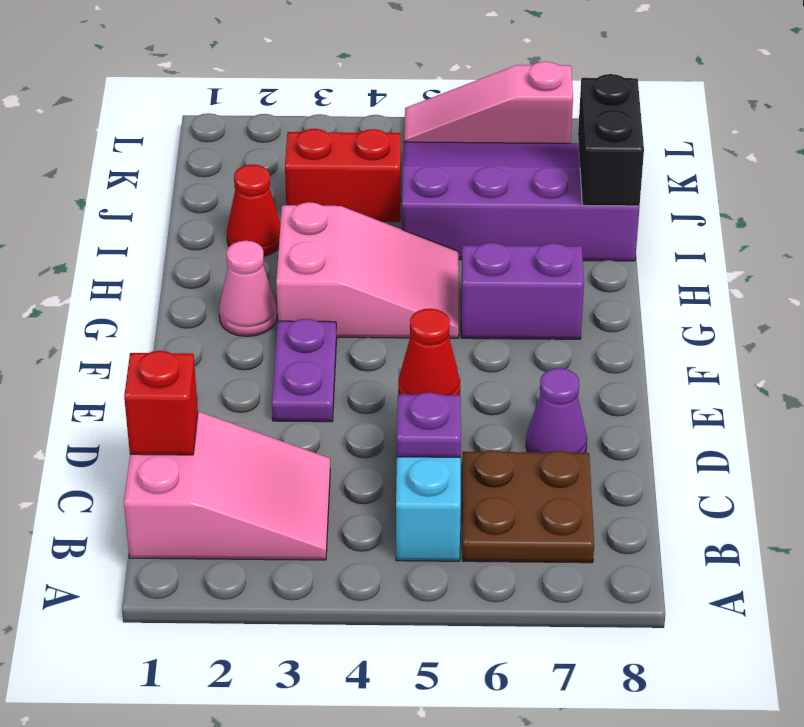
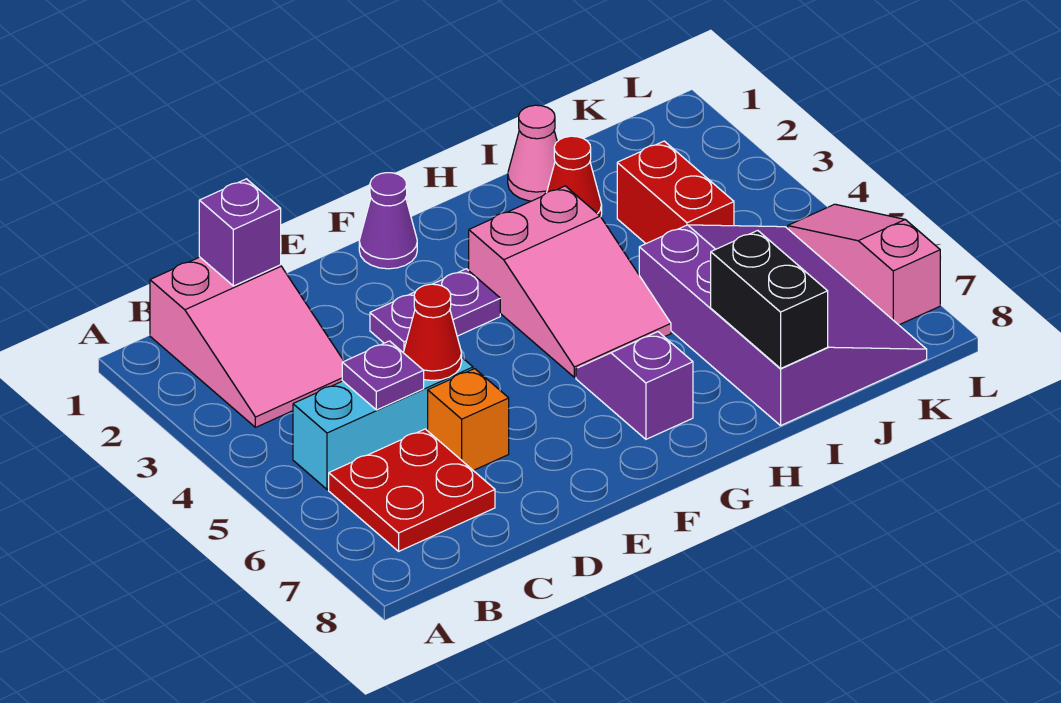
brown plate B6:C7 level 1 -> red plate B6:C7 level 1
red brick C1 level 2 -> purple brick C1 level 2
none -> orange brick D6 level 1
purple cone D7 level 1 -> purple cone F1 level 1
pink cone G2 level 1 -> pink cone I1 level 1
purple brick G6:G7 level 1 -> purple slope G6:G7 level 1 top 7
black brick I8:J8 level 2 -> black brick I7:I8 level 2

